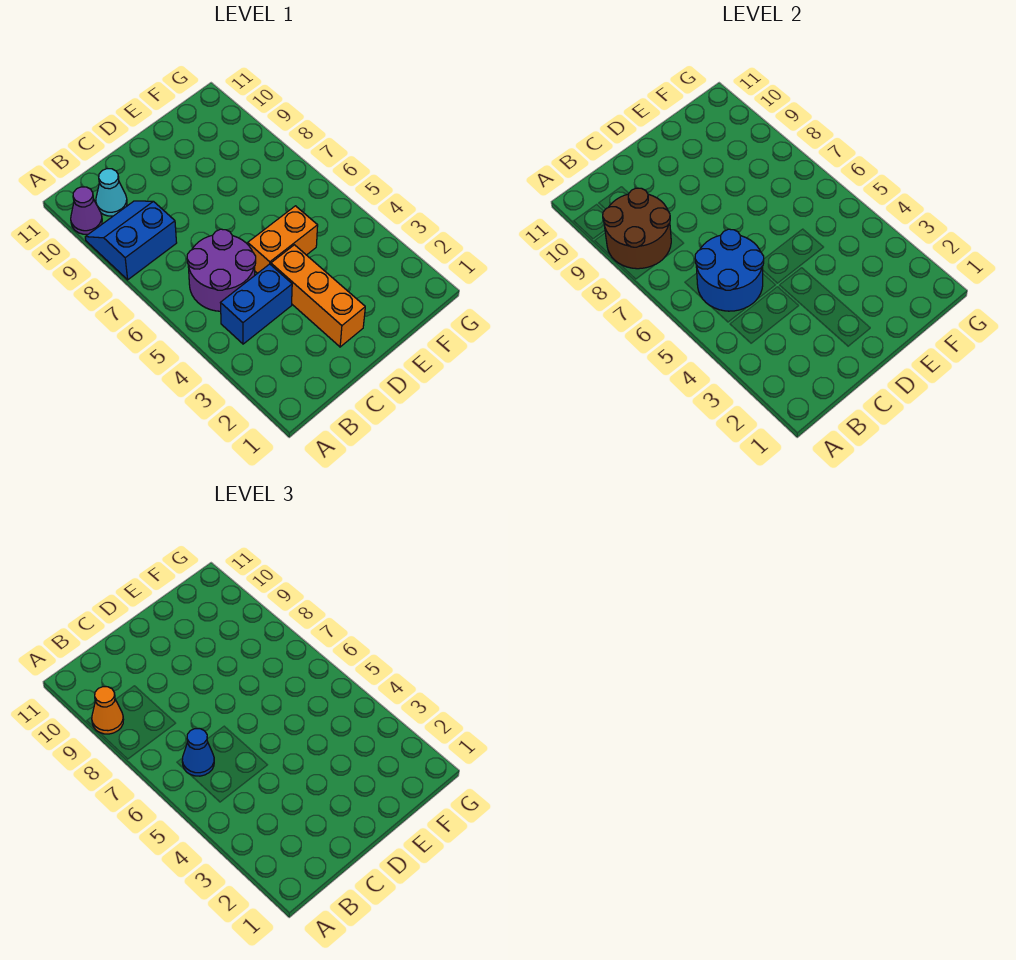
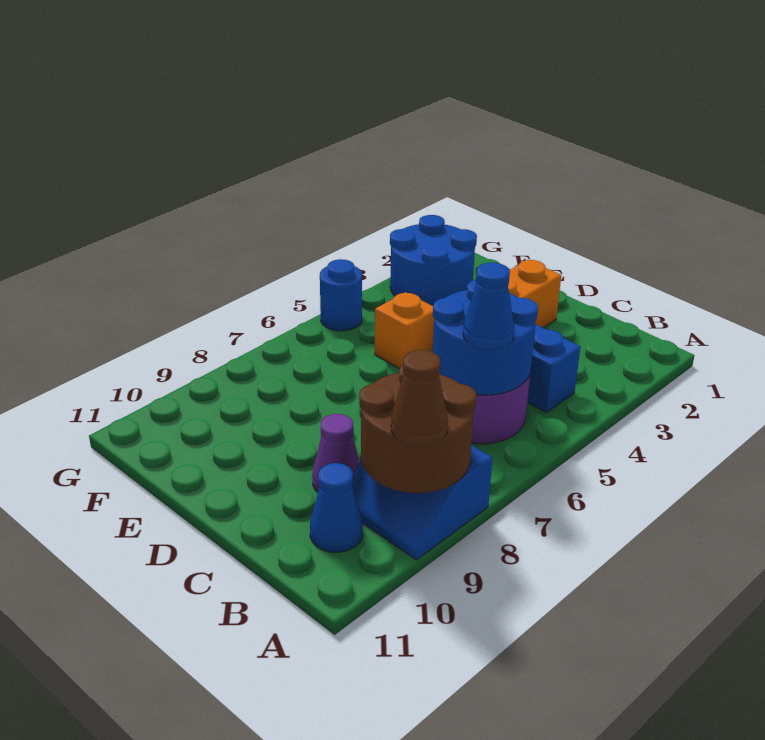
orange cone A9 level 3 -> brown cone A9 level 3
purple cone A10 level 1 -> purple cone C9 level 1
cyan cone B10 level 1 -> blue cone B10 level 1
orange brick D5:E5 level 1 -> orange brick E5 level 1
none -> blue round brick F2:G3 level 1
none -> blue round brick G5 level 1

